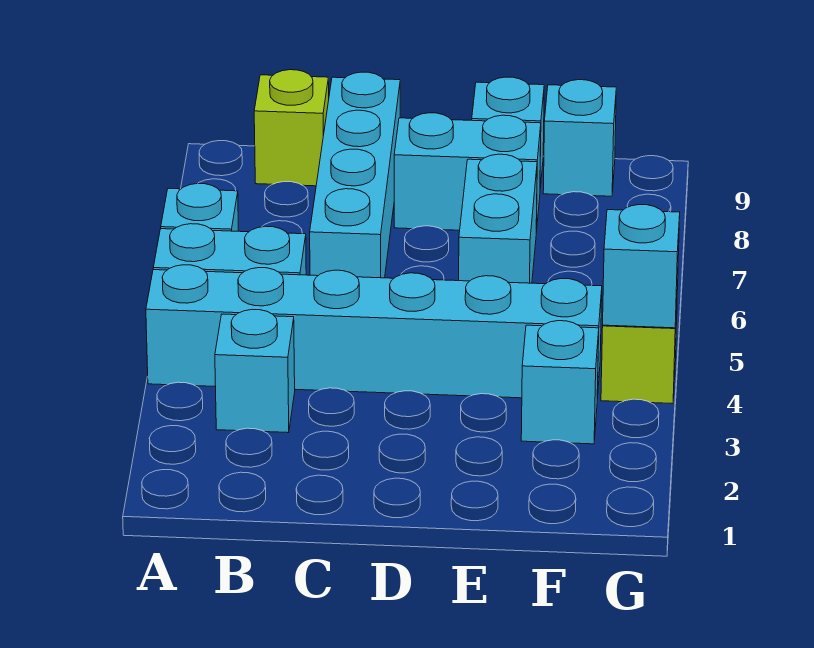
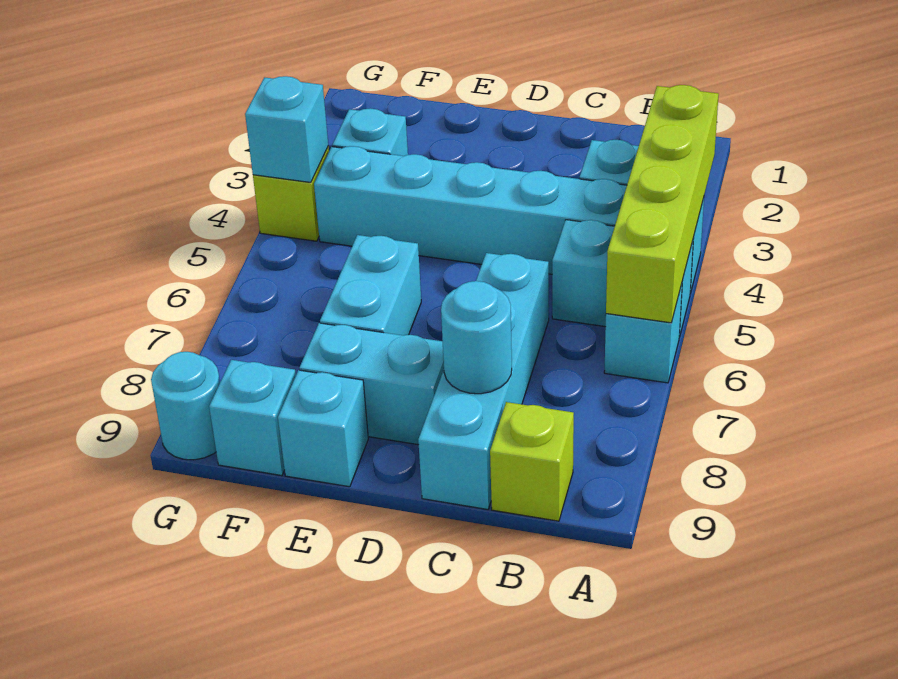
none -> lime brick A3:A6 level 2
none -> cyan round brick C8 level 2
none -> cyan round brick G9 level 1

